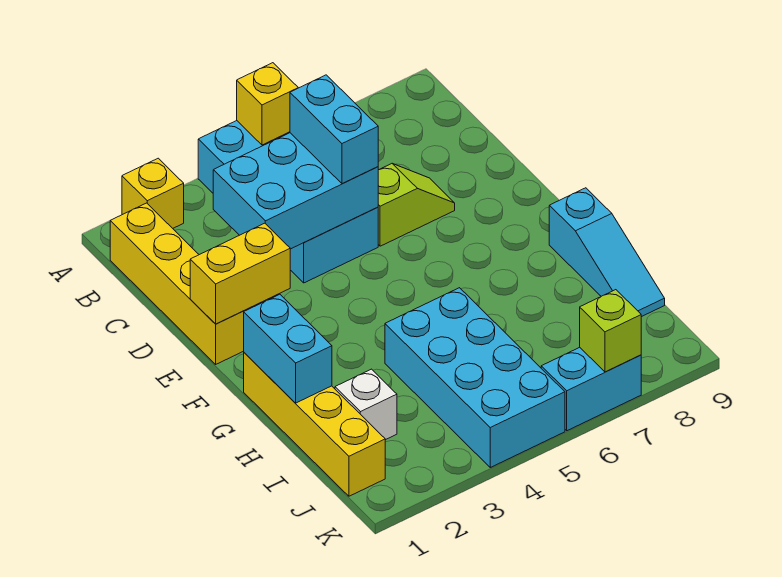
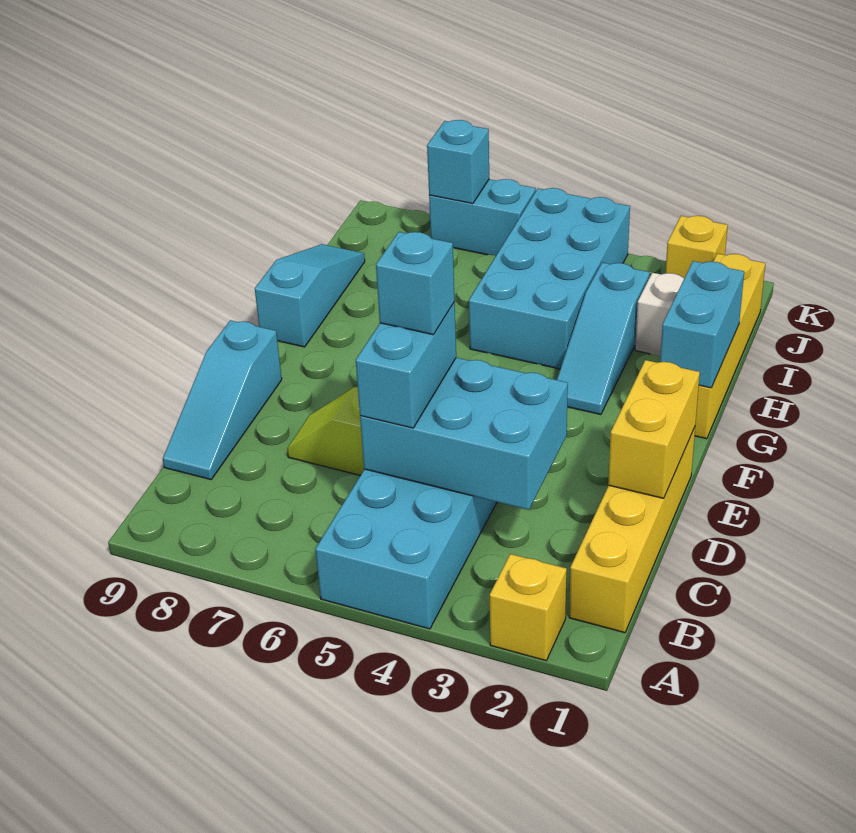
yellow brick A5 level 2 -> yellow brick K2 level 1
none -> cyan slope C9:E9 level 1 top E
none -> cyan brick D5 level 4
yellow brick E1:E2 level 2 -> yellow brick D1:E1 level 2
none -> cyan slope G3:I3 level 1 top I
lime brick K7 level 2 -> cyan brick K7 level 2

